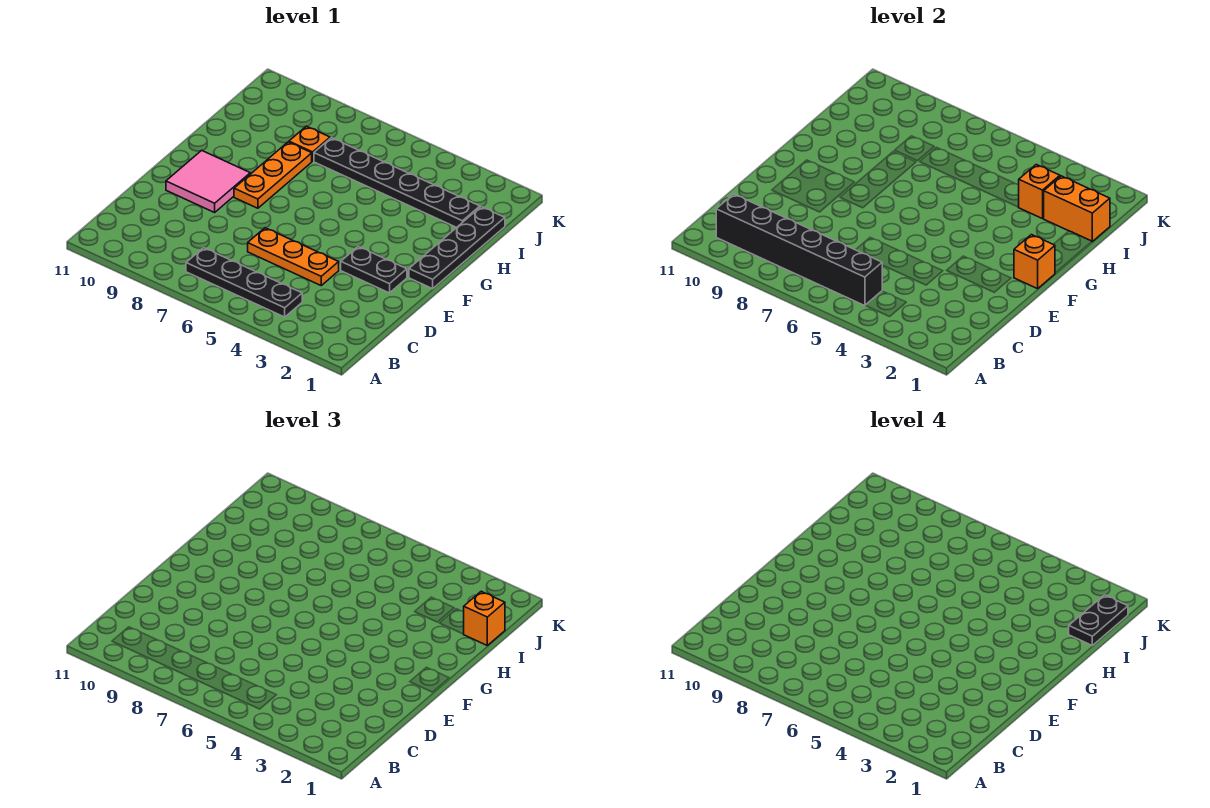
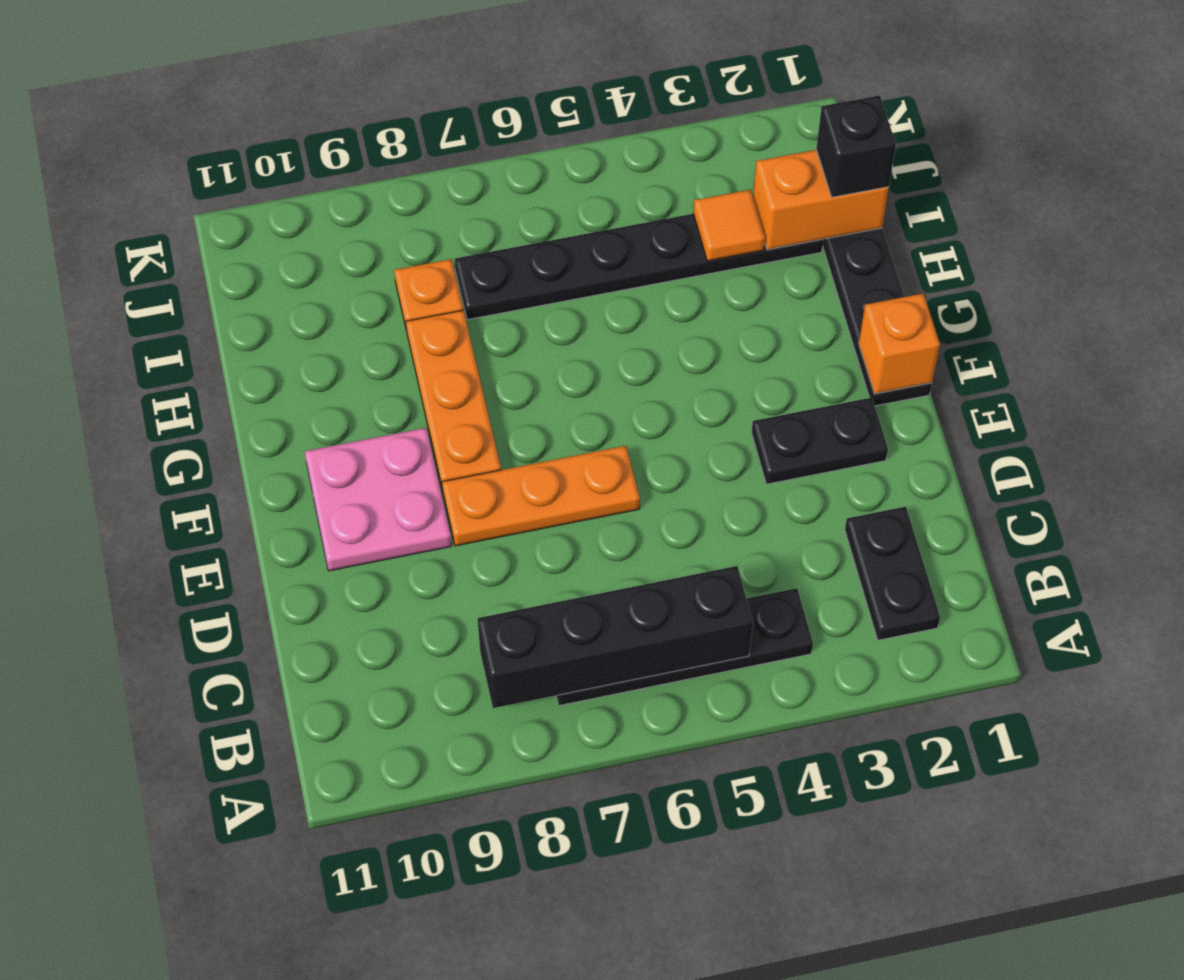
black brick B5:B10 level 2 -> black brick B5:B8 level 2
orange plate D4:D6 level 1 -> orange plate E6:E8 level 1
pink tile E9:F10 level 1 -> pink plate E9:F10 level 1
orange brick I1 level 3 -> black brick I1 level 3
black plate I1:J1 level 4 -> black plate B2:C2 level 1
orange brick I3 level 2 -> orange tile I3 level 2

